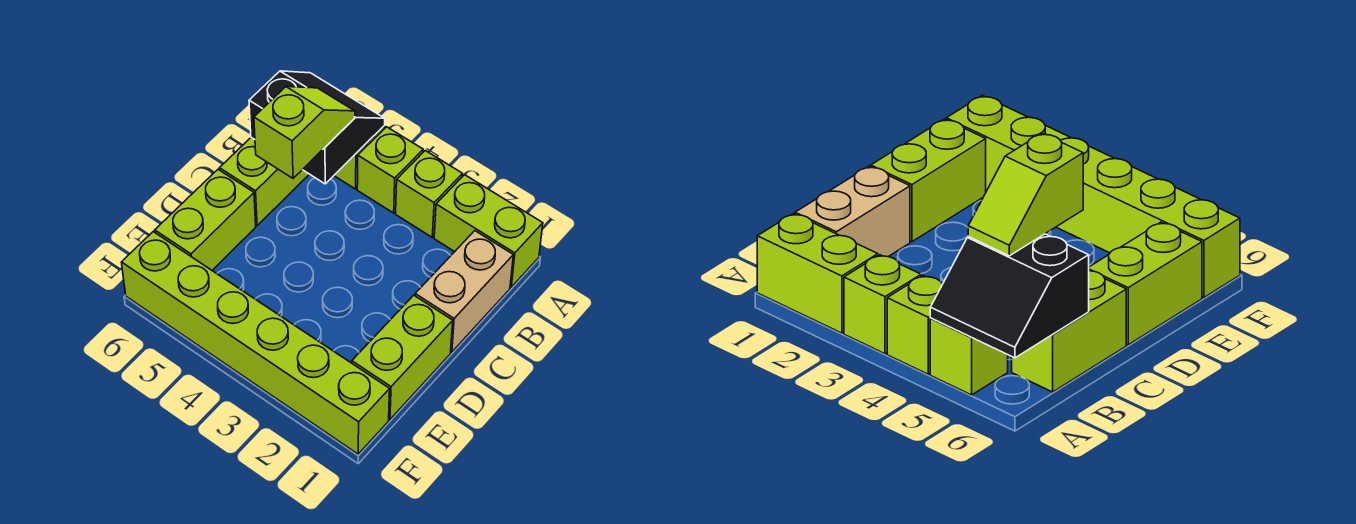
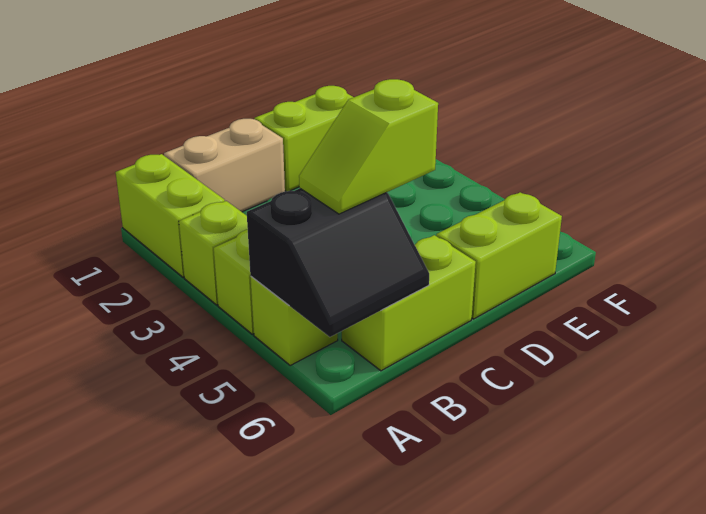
black slope A5:B6 level 2 top B -> black slope A5:B6 level 2 top 5
lime brick F1:F6 level 1 -> none

